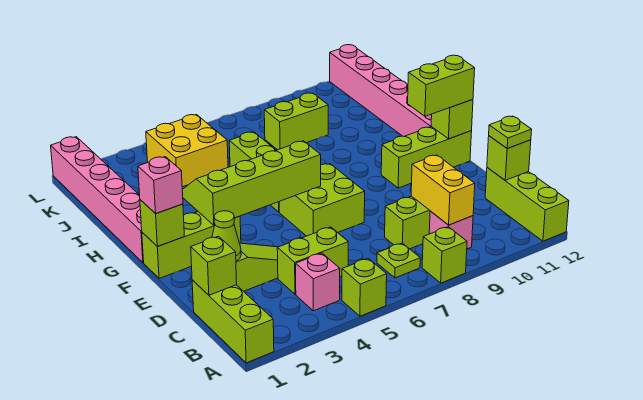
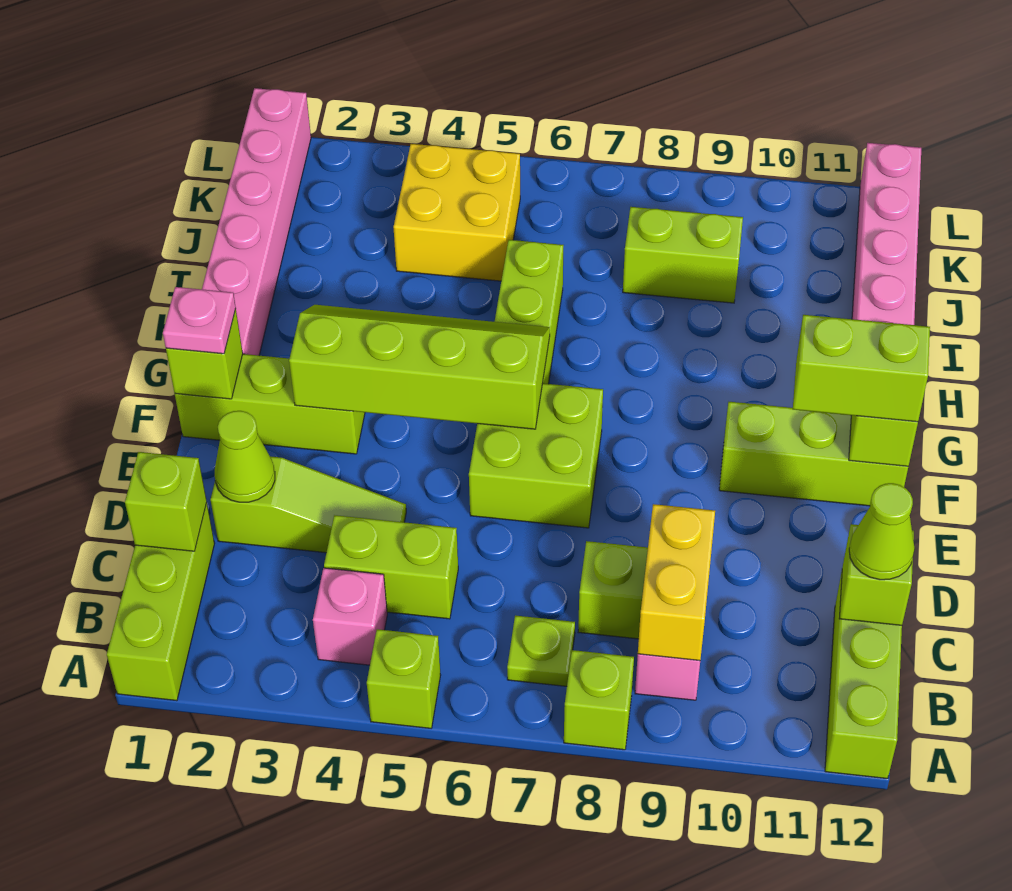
lime plate C12 level 3 -> lime cone C12 level 3
pink brick F1 level 3 -> pink plate F1 level 3

